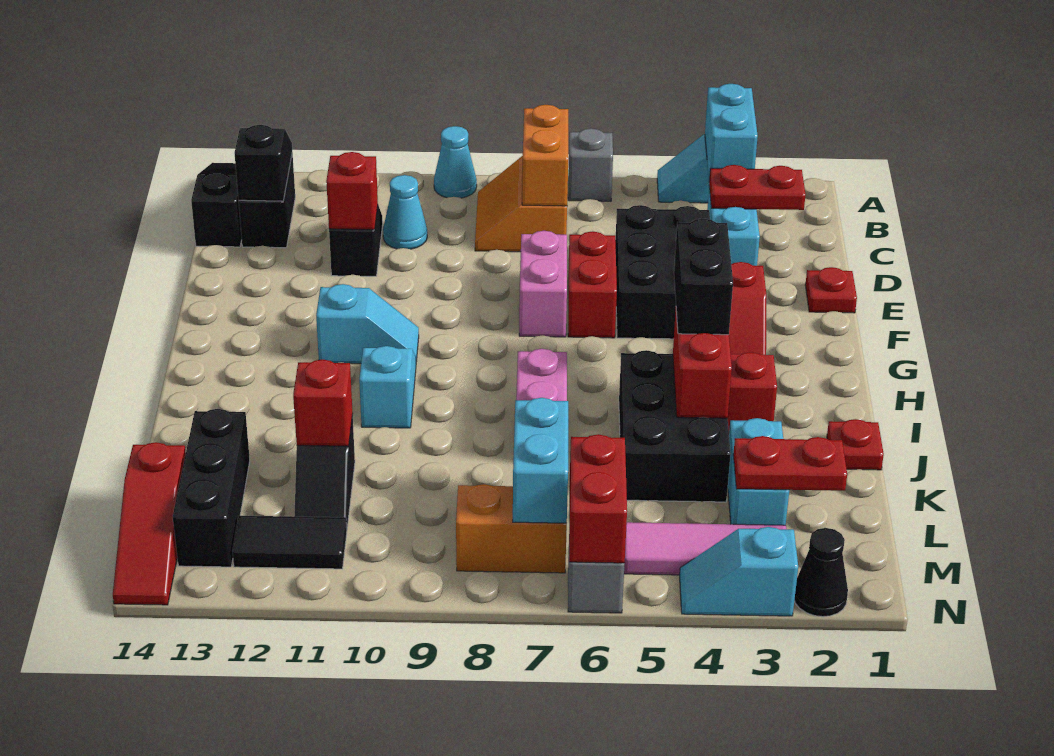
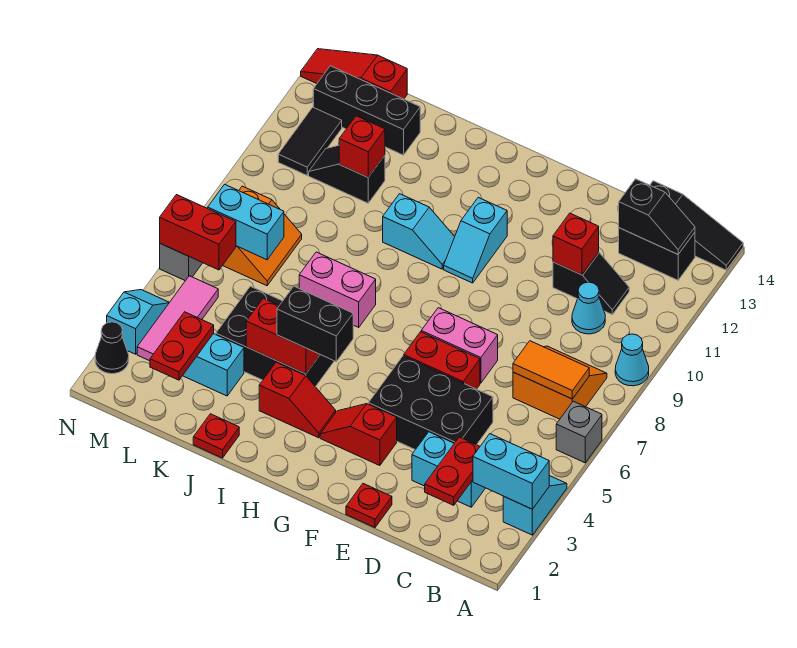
orange brick B7:C7 level 2 -> orange tile B7:C7 level 2

